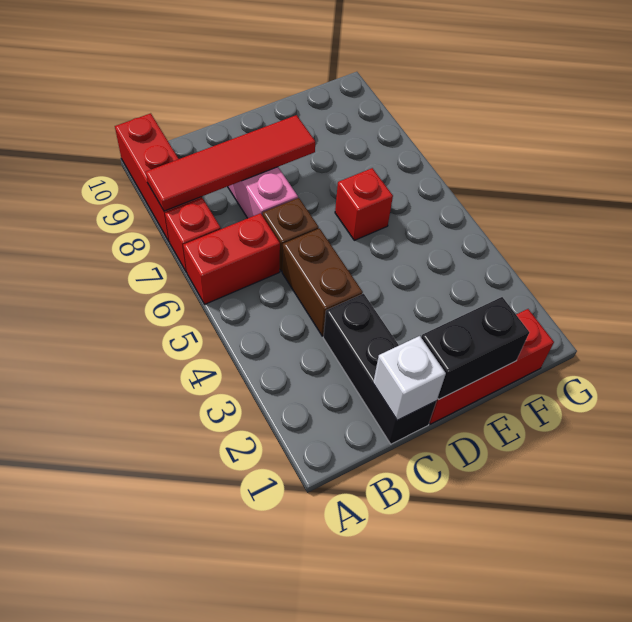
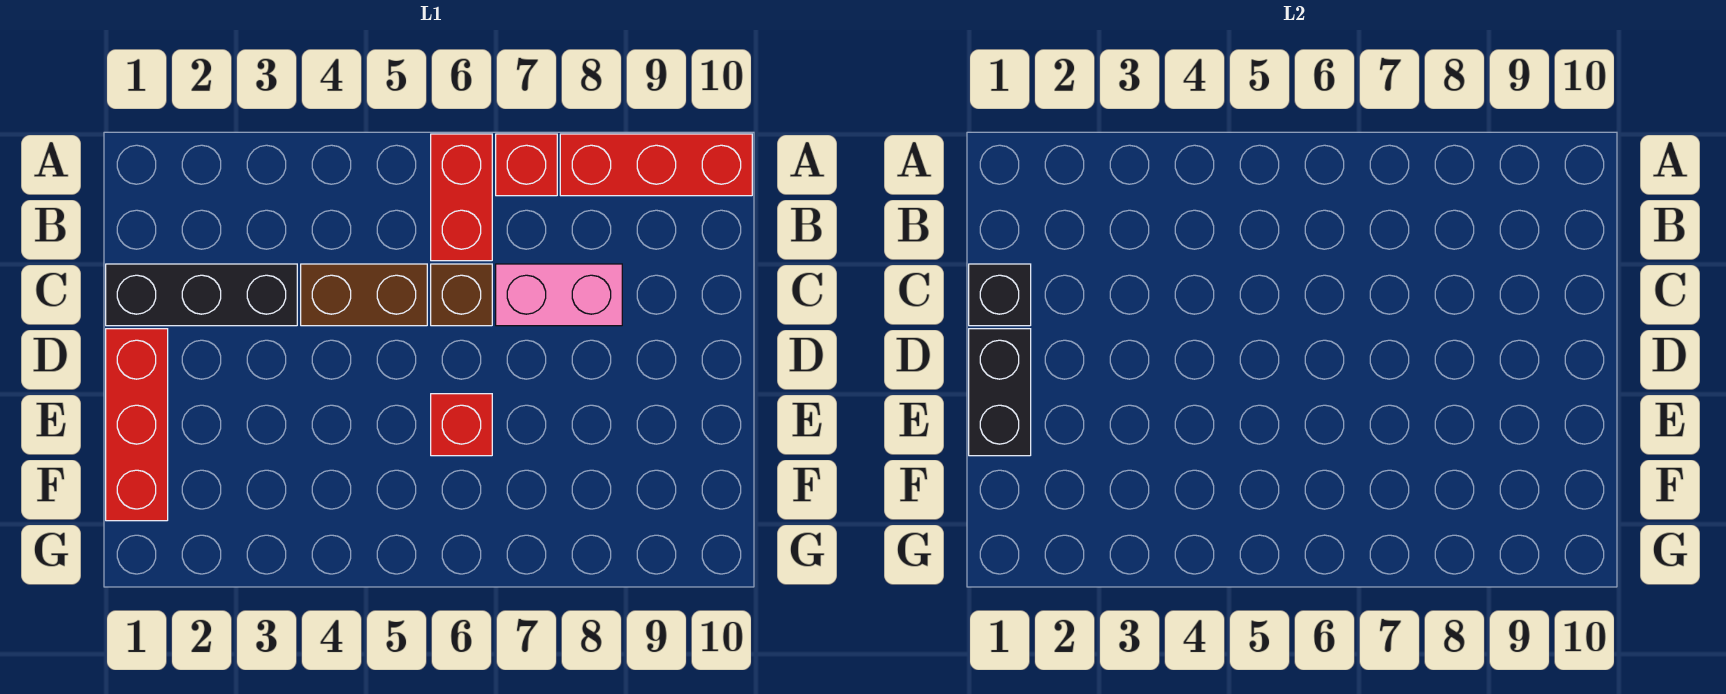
red tile A8:D8 level 2 -> none
white brick C1 level 2 -> black brick C1 level 2

